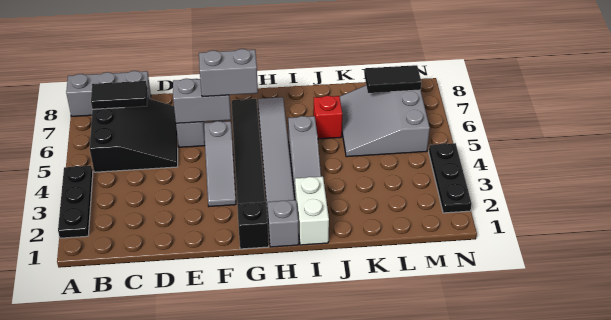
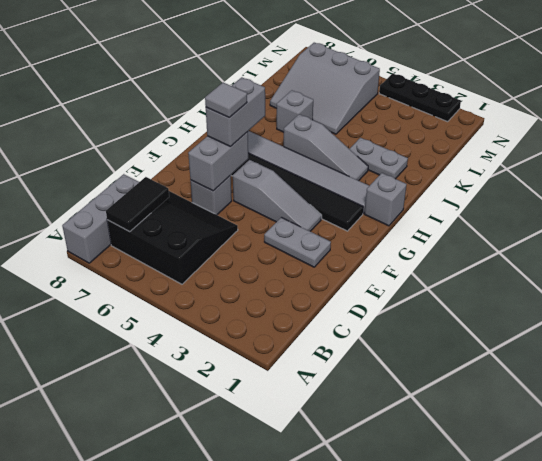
black plate A2:A4 level 1 -> none
none -> grey plate E2:E3 level 1
none -> grey tile F6 level 4
black brick G1 level 1 -> none
white brick I1:I2 level 1 -> none
none -> grey plate J2:J3 level 1
red brick J6 level 1 -> grey brick J6 level 1
black tile L7:M7 level 2 -> none

